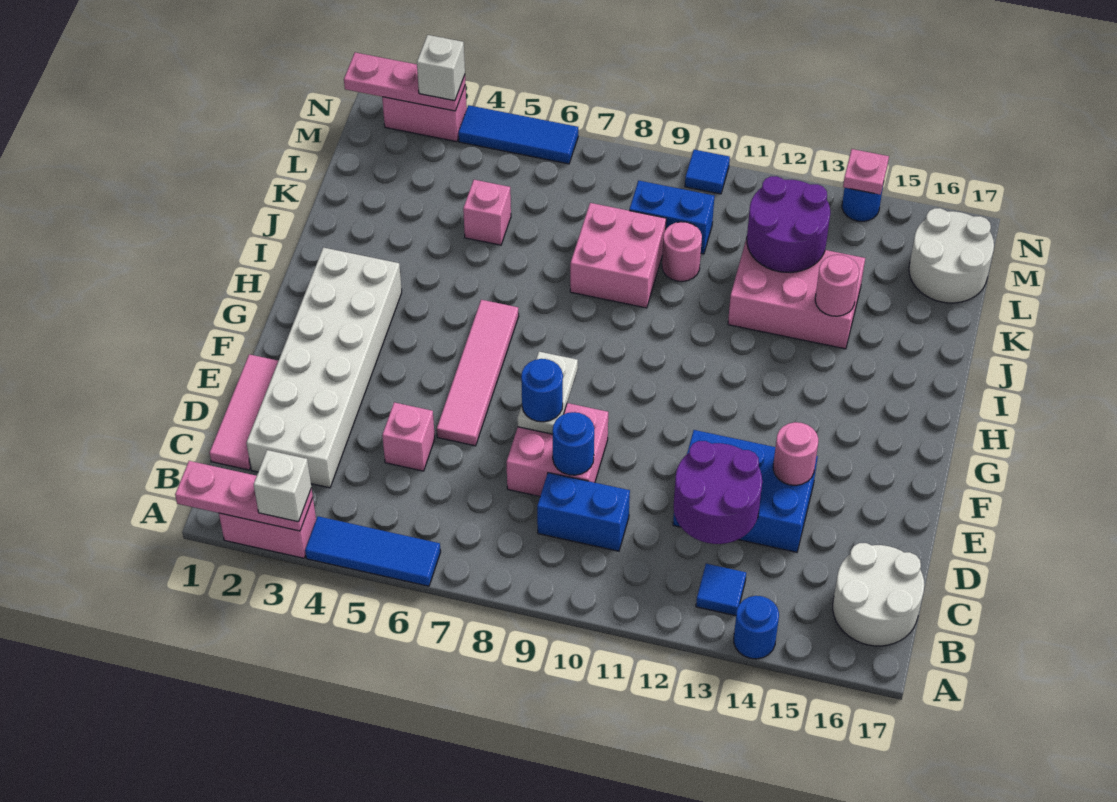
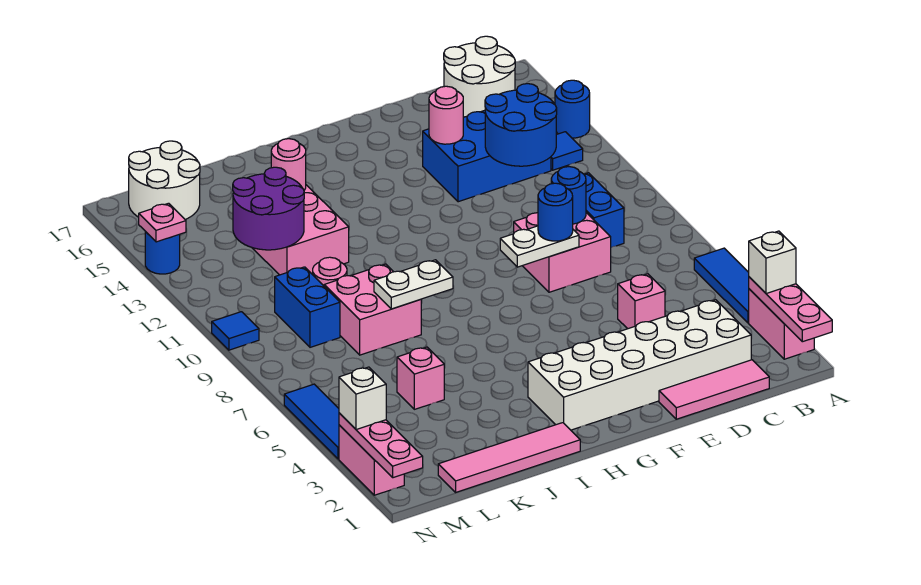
purple round brick C12:D13 level 2 -> blue round brick C12:D13 level 2
blue brick D12:E14 level 1 -> blue brick C13:E14 level 1
pink tile E6:H6 level 1 -> pink tile I1:L1 level 1
none -> white plate I8:J8 level 2

